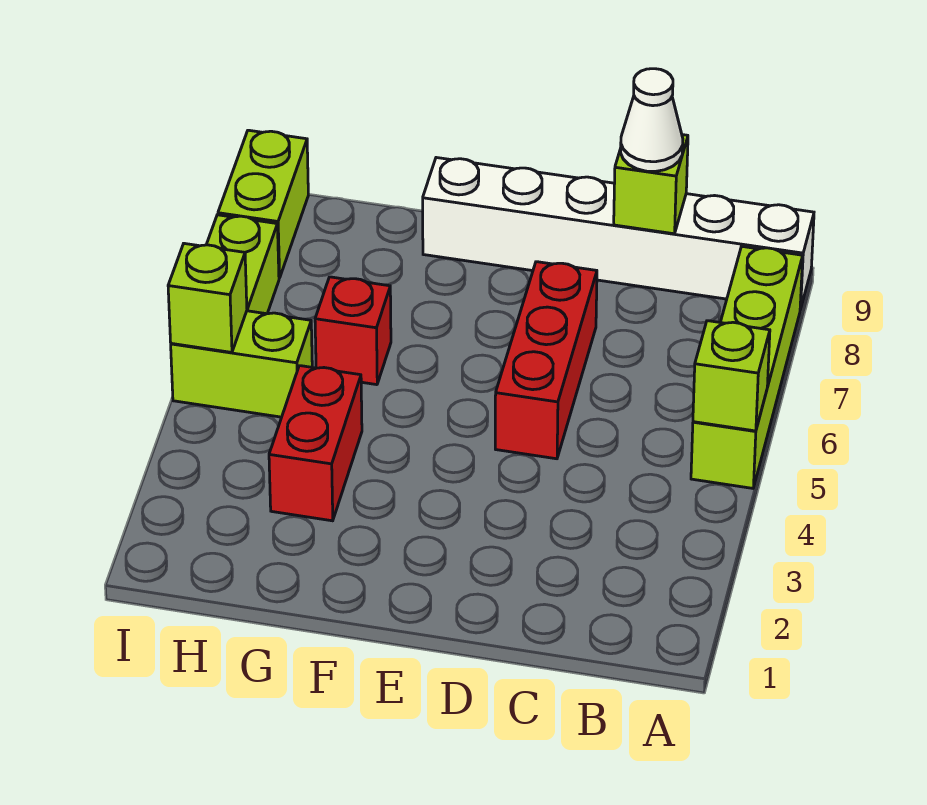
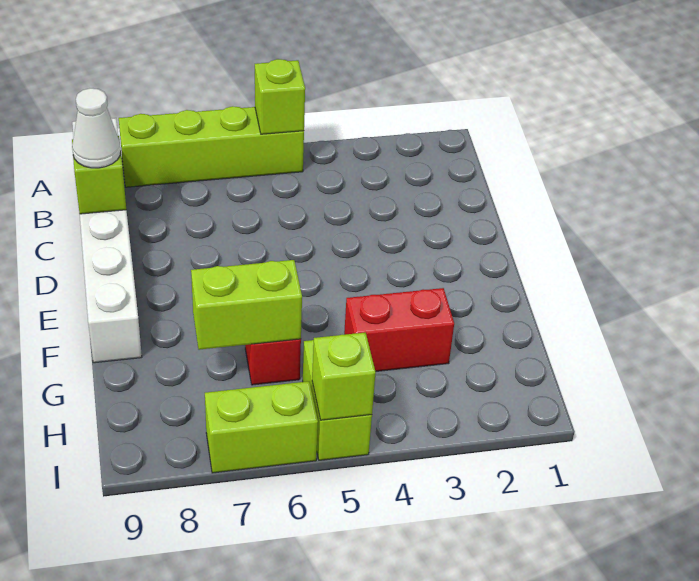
red brick D5:D7 level 1 -> none
lime brick I8:I9 level 1 -> lime brick G6:G7 level 2

